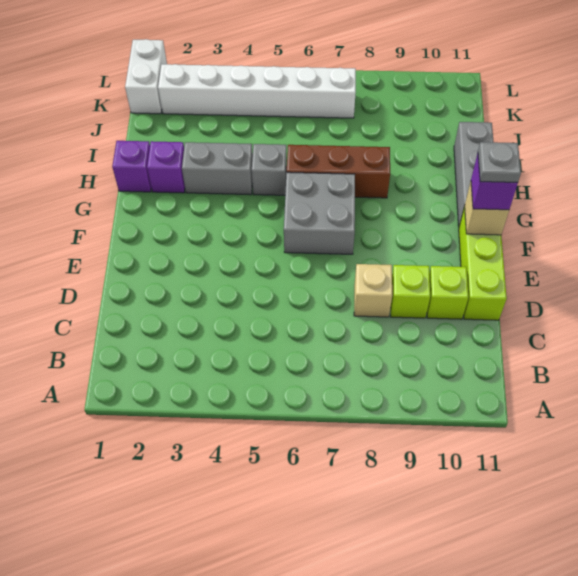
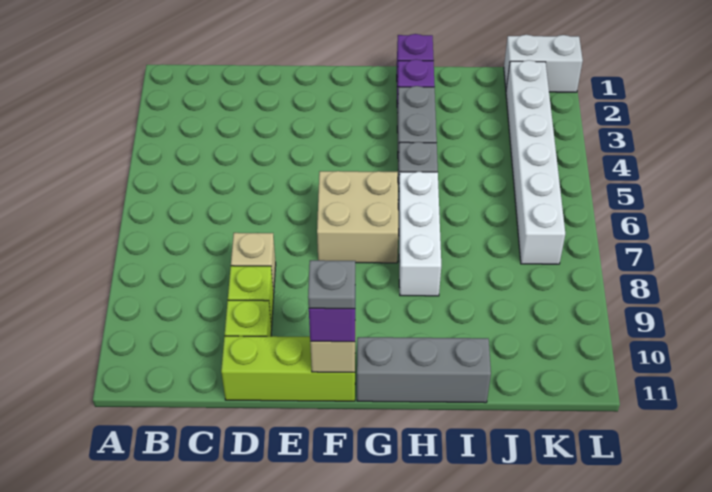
grey brick F6:G7 level 1 -> tan brick F6:G7 level 1
brown brick H6:H8 level 1 -> white brick H6:H8 level 1

